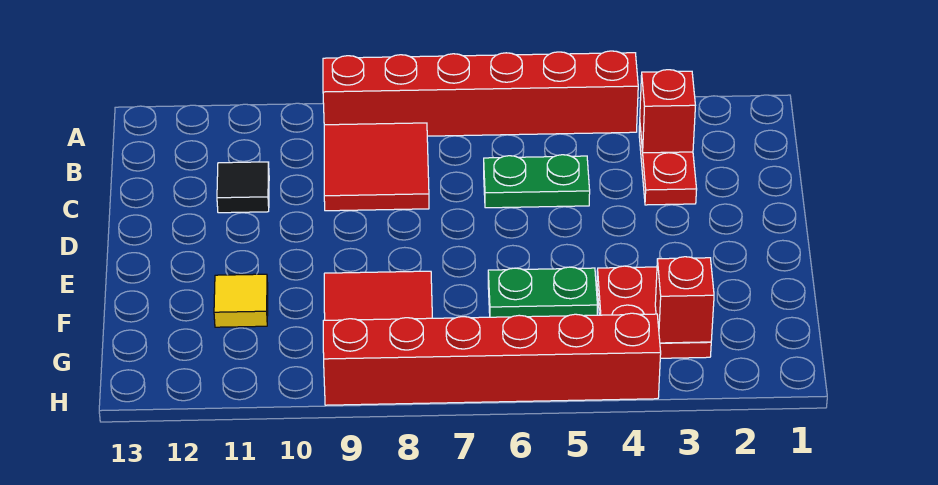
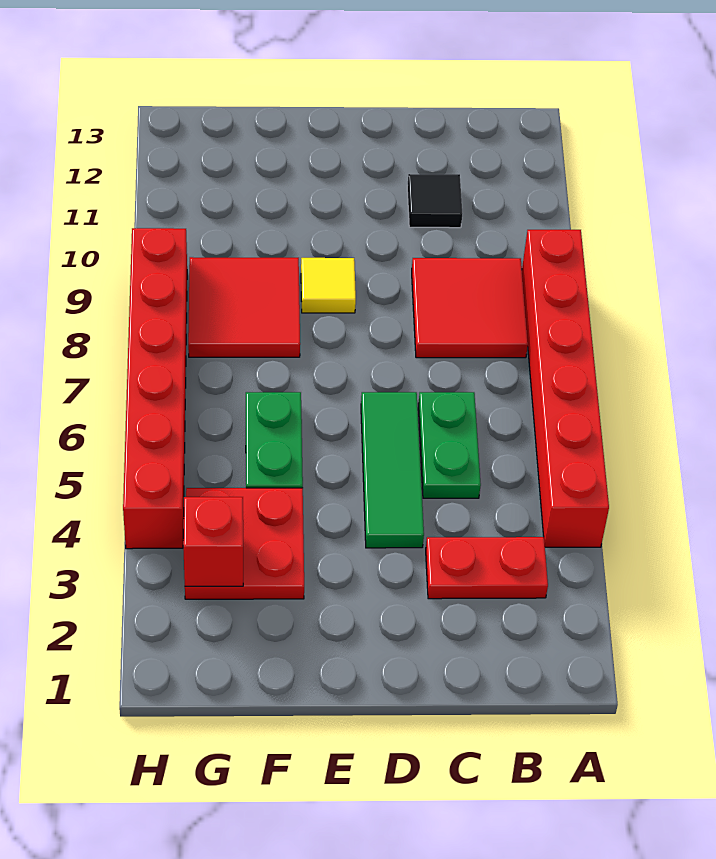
red brick B3 level 2 -> none
none -> green tile D4:D6 level 1
yellow tile F11 level 1 -> yellow tile E9 level 1

